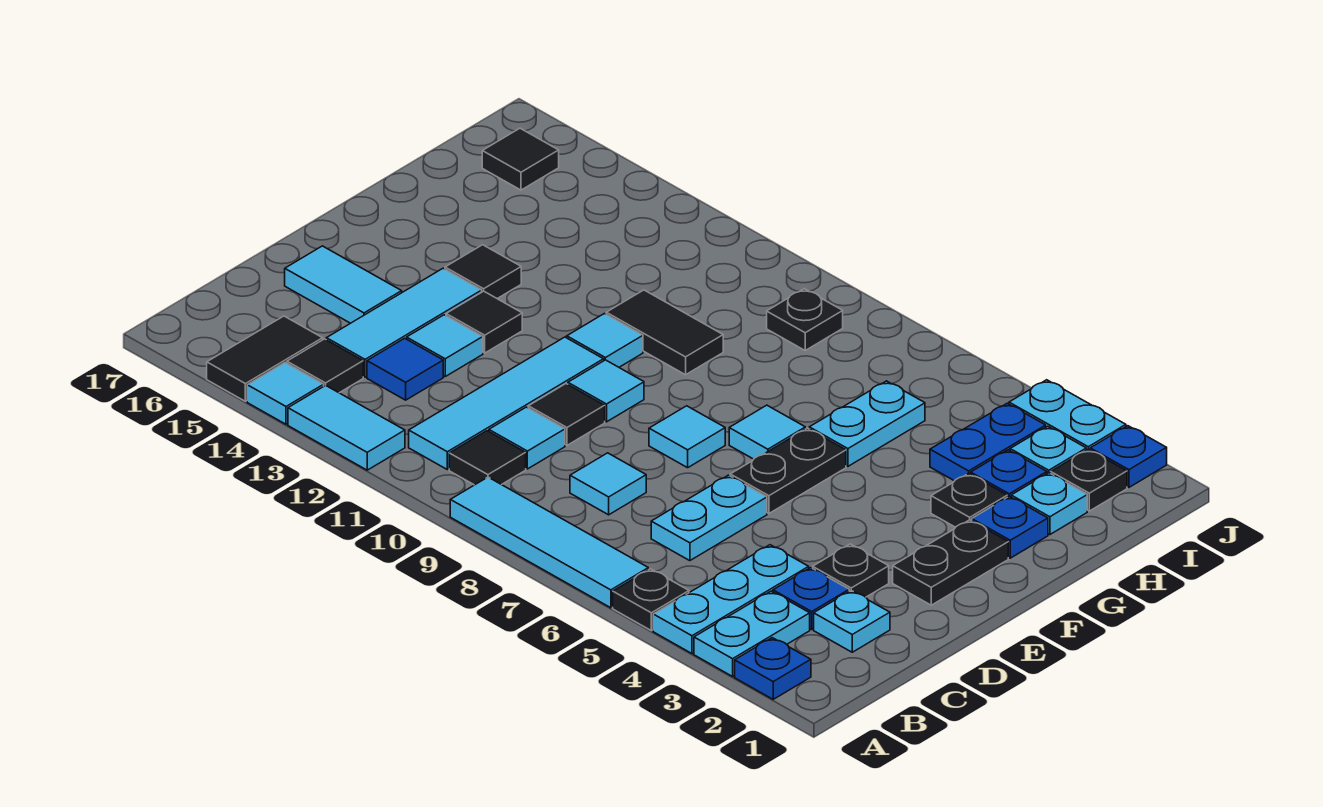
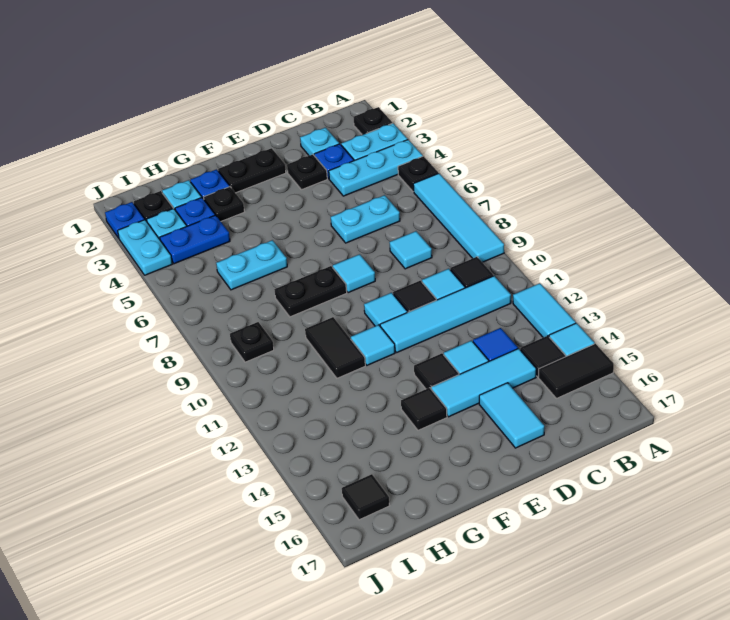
blue plate A2 level 1 -> black plate A2 level 1
black plate E6:F6 level 1 -> black plate F8:G8 level 1
cyan tile F7 level 1 -> none

